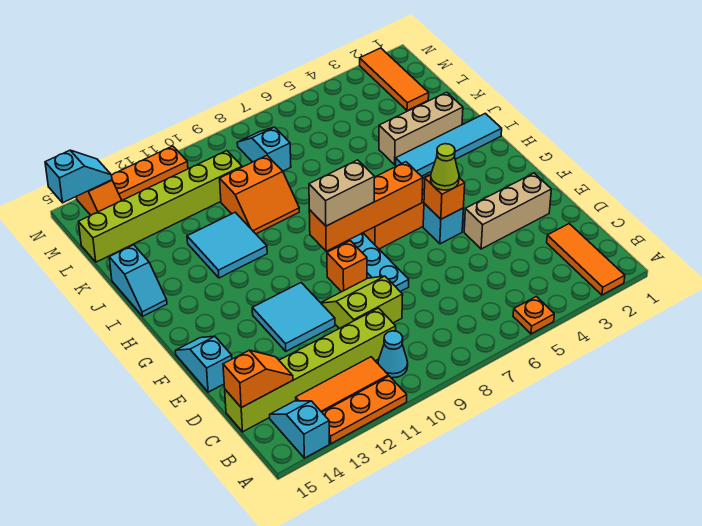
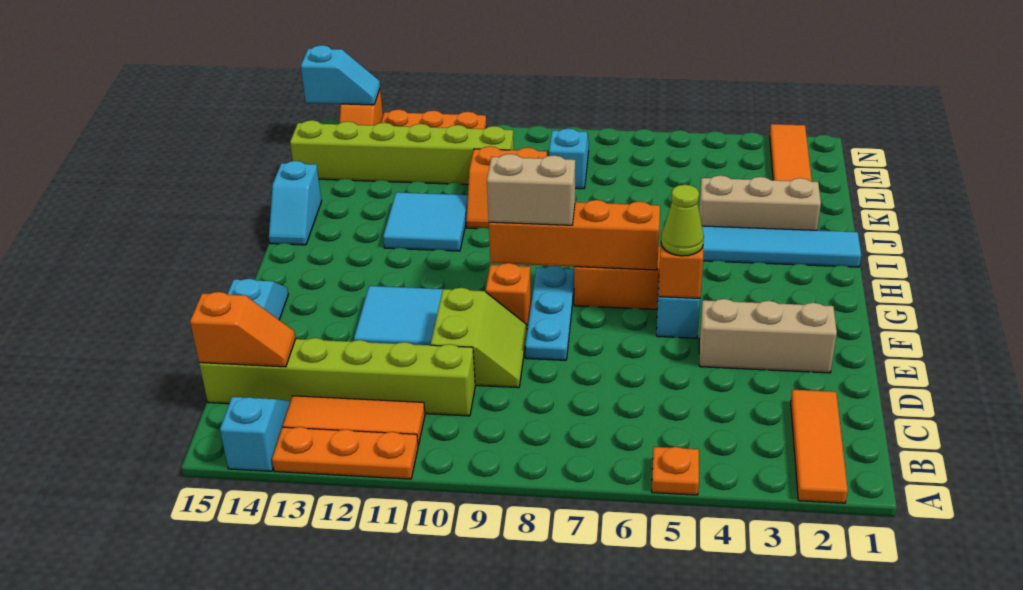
cyan cone B10 level 1 -> none
lime slope D9:E10 level 1 top D -> lime slope D9:E10 level 1 top 10

